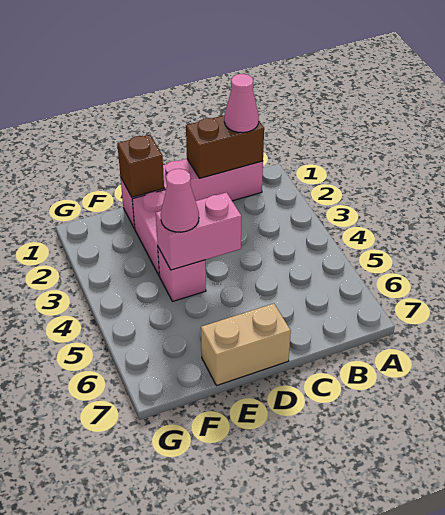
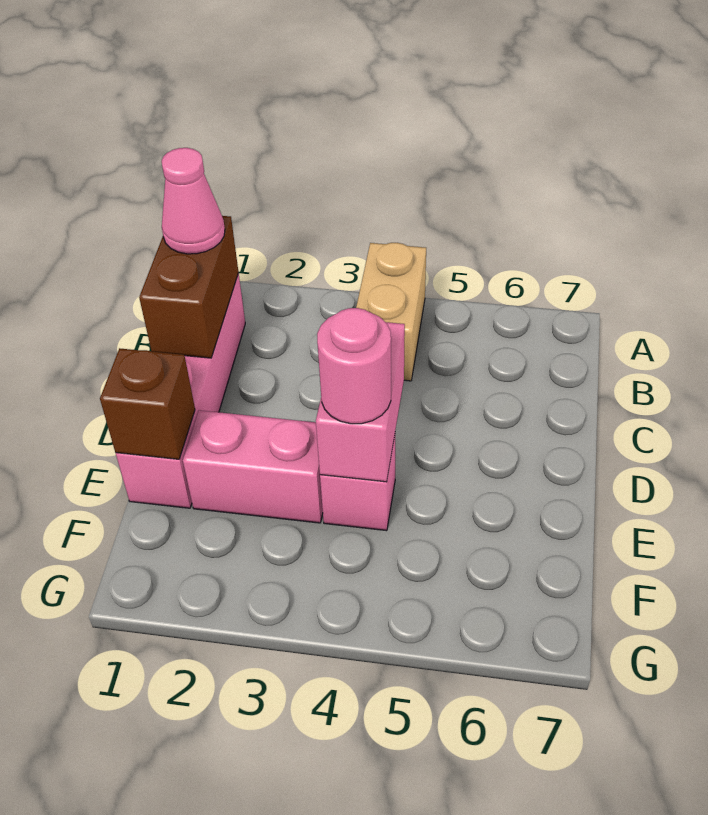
tan brick D7:E7 level 1 -> tan brick A4:B4 level 1
pink cone E4 level 3 -> pink round brick E4 level 3

